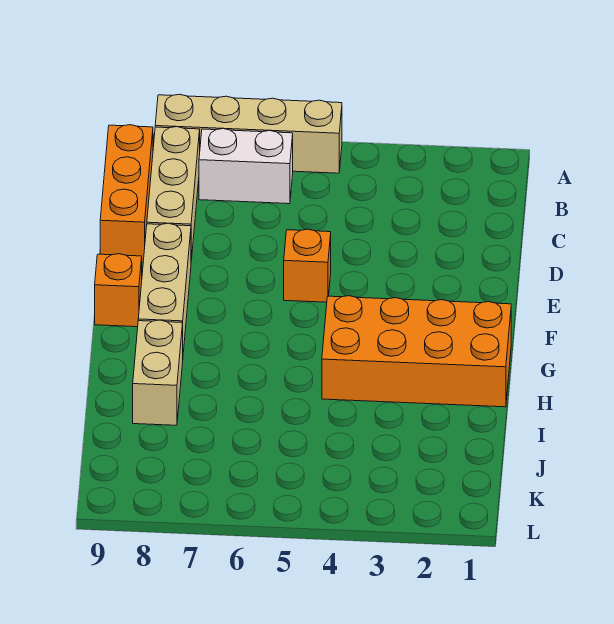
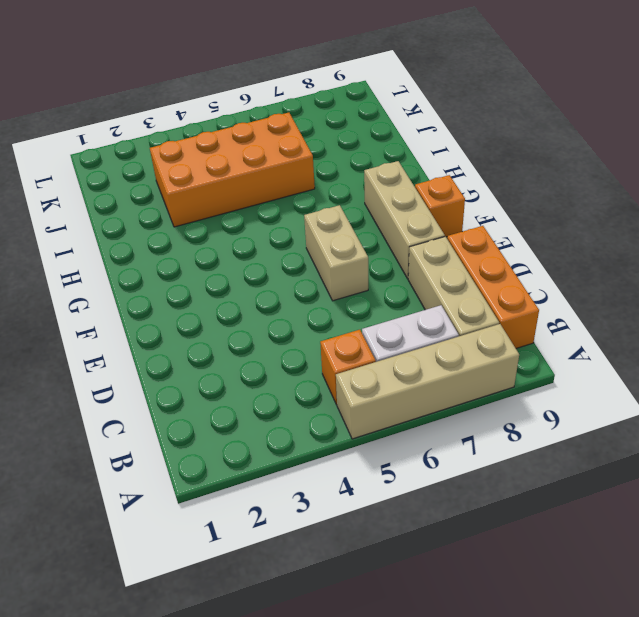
orange brick E5 level 1 -> orange brick B5 level 1
orange brick G1:H4 level 1 -> orange brick I3:J6 level 1
tan brick H8:I8 level 1 -> tan brick E6:F6 level 1

